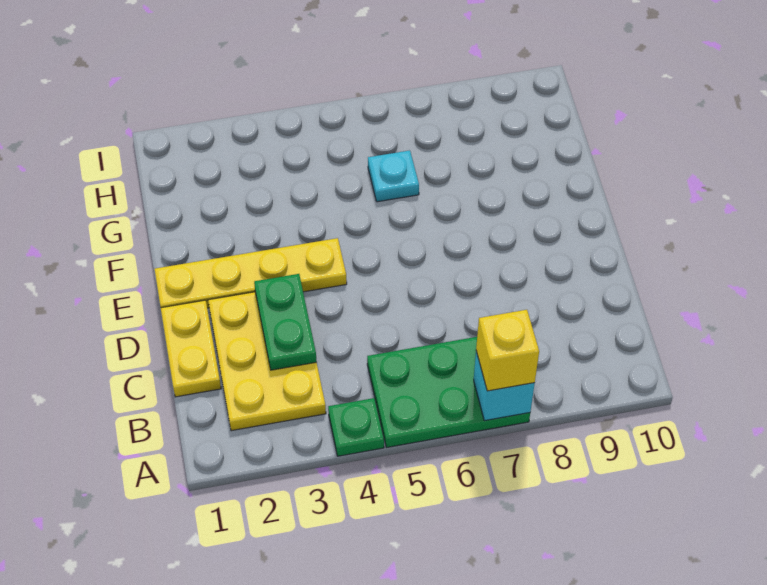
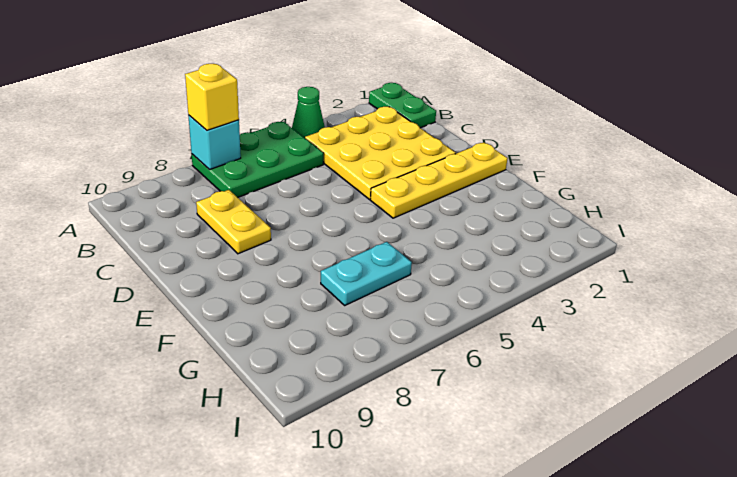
green plate A4 level 1 -> green cone A4 level 1
yellow plate B2:D3 level 1 -> yellow plate B2:D4 level 1
yellow plate C1:D1 level 1 -> yellow plate C8:D8 level 1
green plate C3:D3 level 2 -> green plate A1:B1 level 1
cyan plate G6 level 1 -> cyan plate G6:G7 level 1

